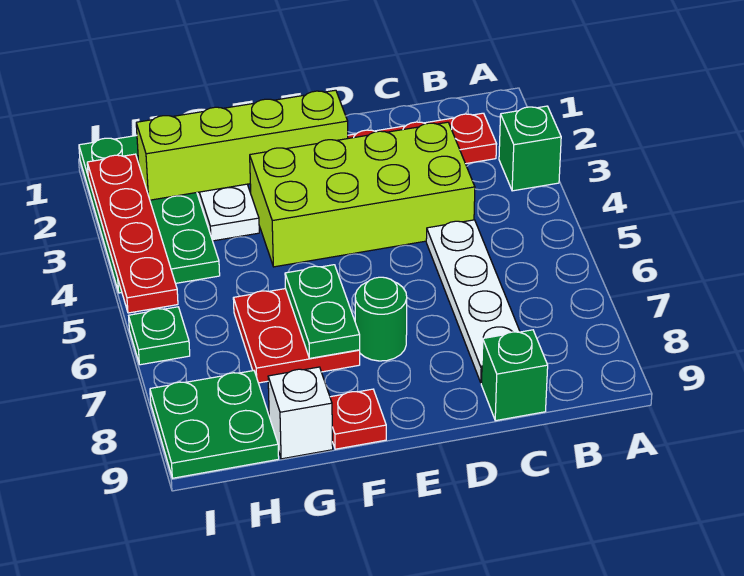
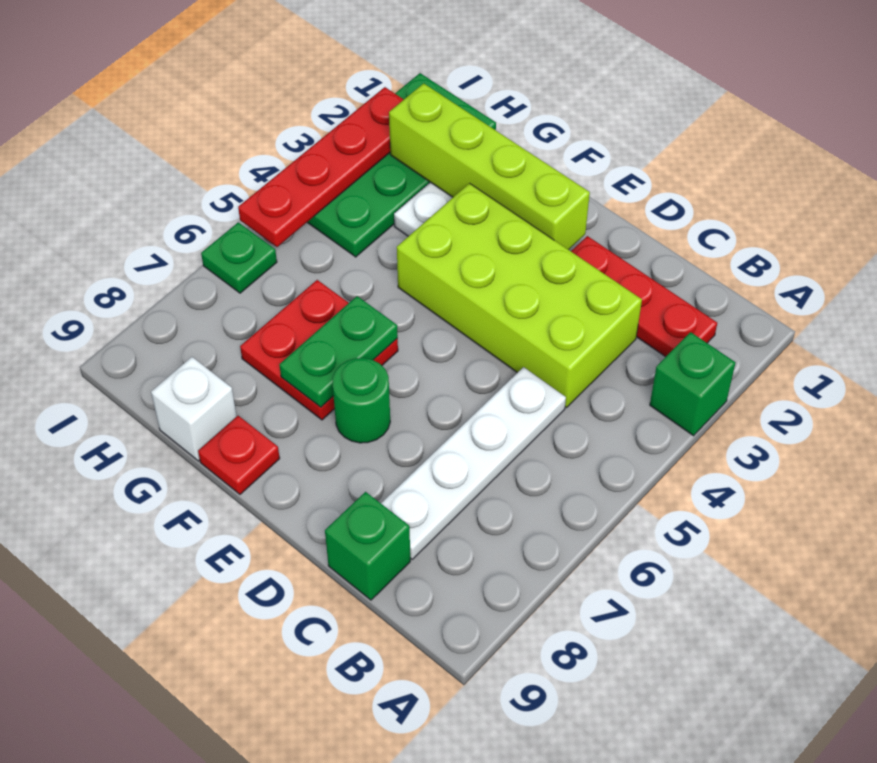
green plate H8:I9 level 1 -> none

